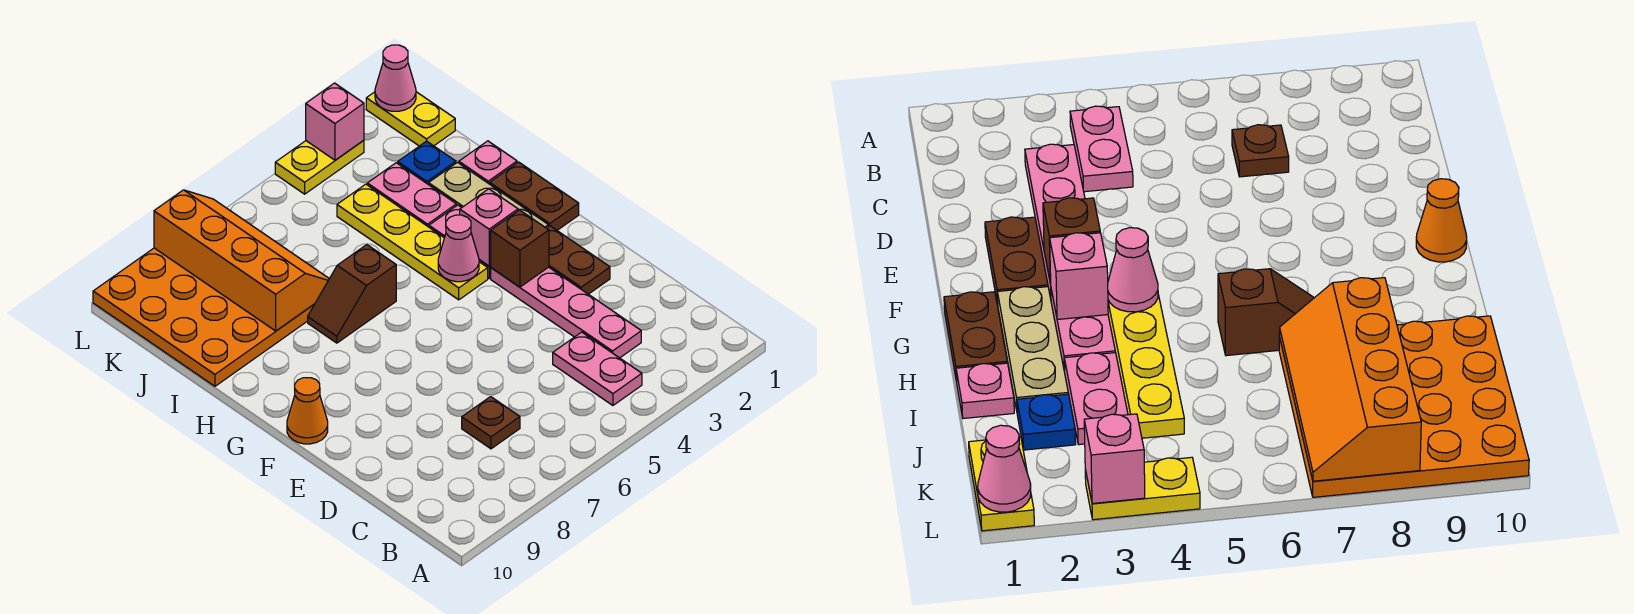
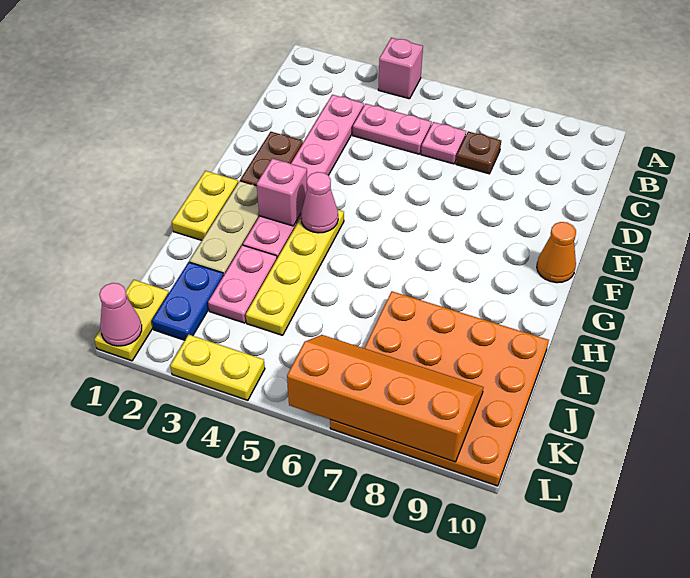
pink plate B4:C4 level 1 -> pink plate C4:C5 level 1
brown brick F3 level 2 -> none
brown plate G1:H1 level 1 -> yellow plate G1:H1 level 1
brown slope H6:H7 level 1 top 6 -> none
pink plate I1 level 1 -> pink plate C6 level 1
orange slope I7:L8 level 2 top 8 -> orange slope K6:L9 level 2 top L
blue plate J2 level 1 -> blue plate J2:K2 level 1
pink brick L3 level 2 -> pink brick A4 level 1

